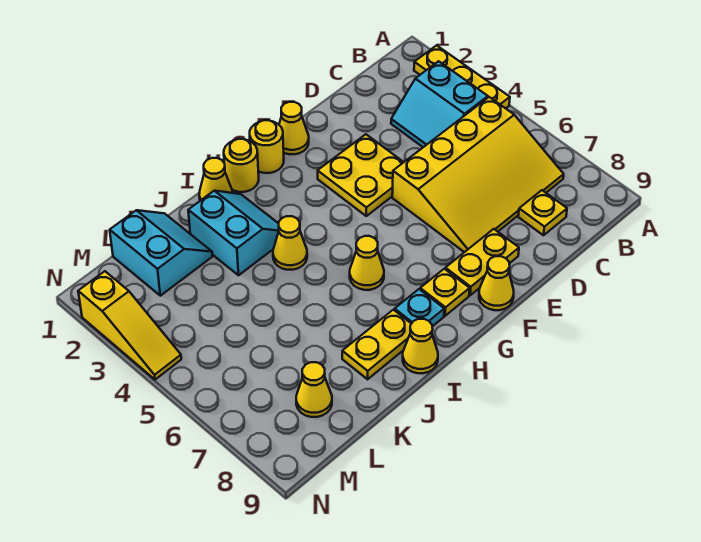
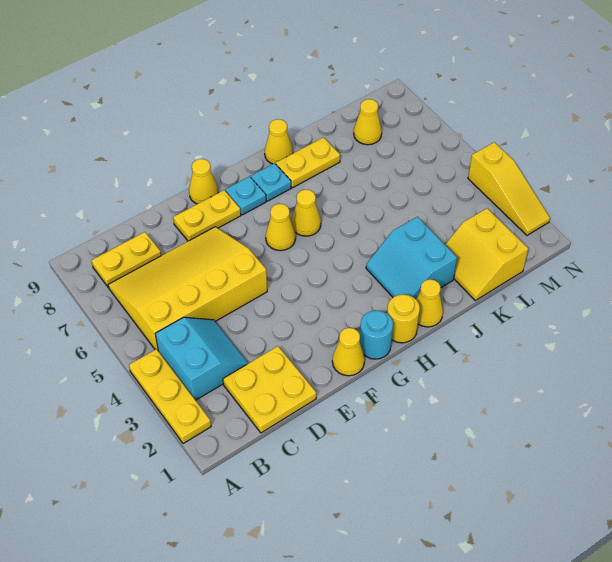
yellow plate C8 level 1 -> yellow plate B8:C8 level 1
yellow plate E3:F4 level 1 -> yellow plate C1:D2 level 1
yellow round brick G1 level 1 -> cyan round brick G1 level 1
yellow plate G8 level 1 -> cyan plate G8 level 1
yellow cone I4 level 1 -> yellow cone G6 level 1
cyan slope K1:L2 level 1 top L -> yellow slope K1:L2 level 1 top L
yellow slope N2:N4 level 1 top 2 -> yellow slope N2:N4 level 1 top 4

